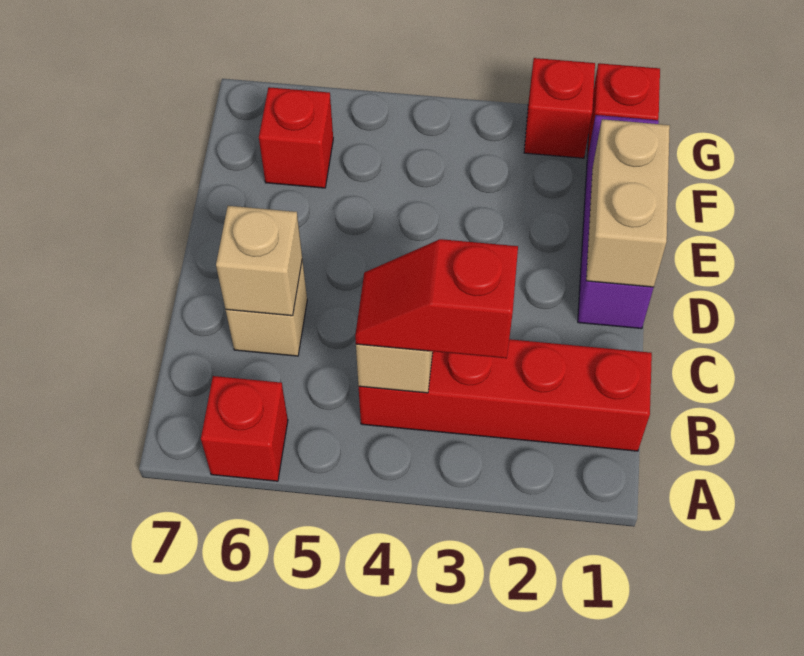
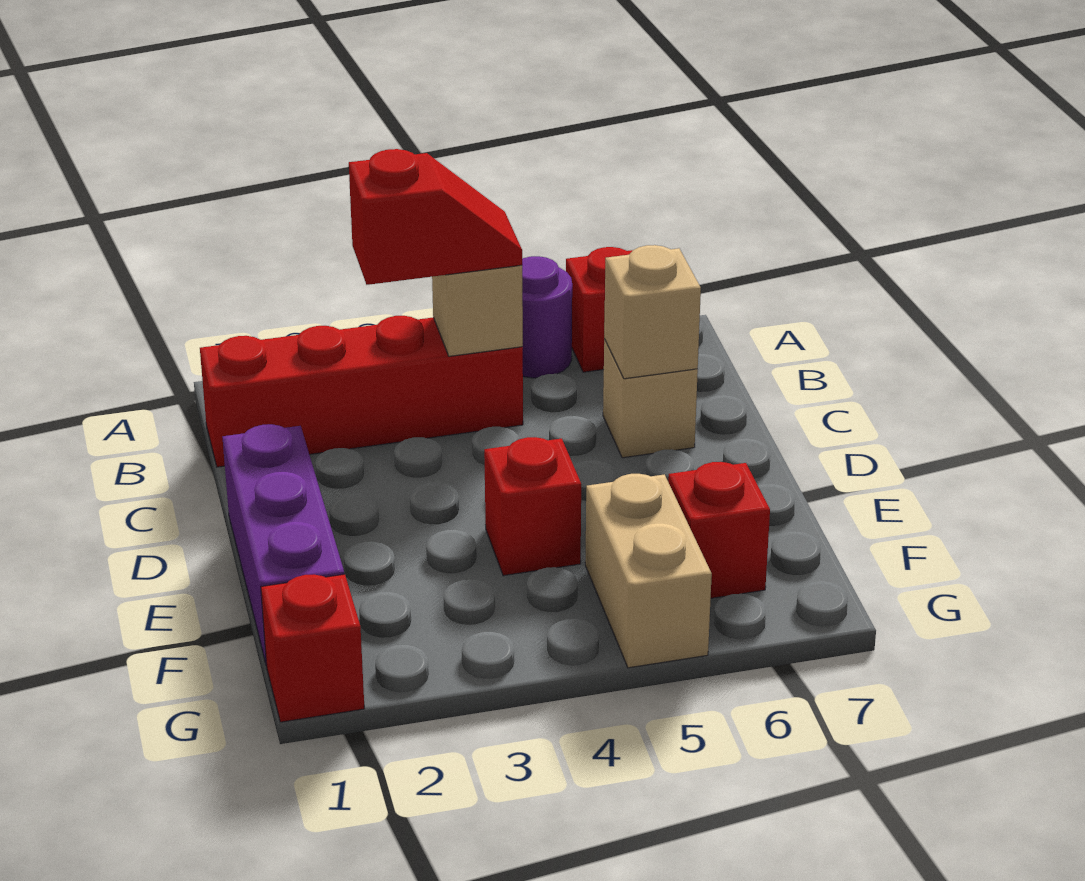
none -> purple round brick A5 level 1
tan brick D1:E1 level 2 -> tan brick F5:G5 level 1
red brick G2 level 1 -> red brick E4 level 1

